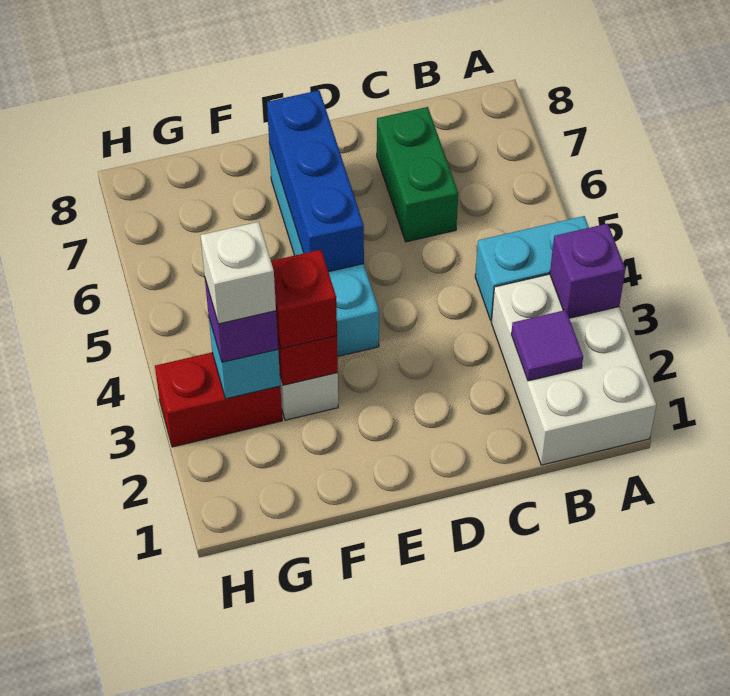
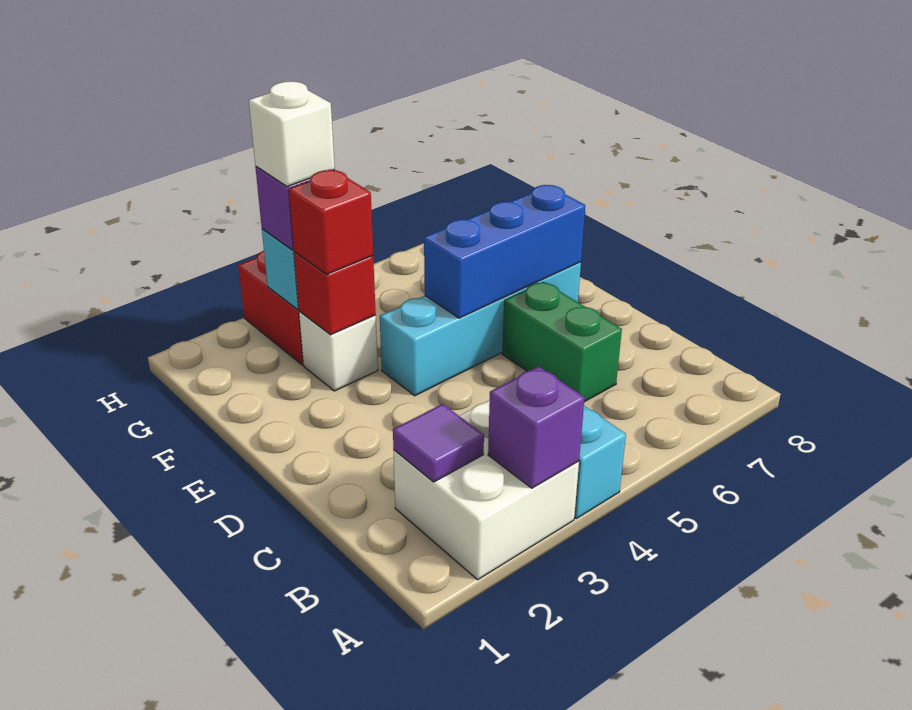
white brick A1:B3 level 1 -> white brick A2:B3 level 1
green brick C6:C7 level 1 -> green brick C6:D6 level 1

